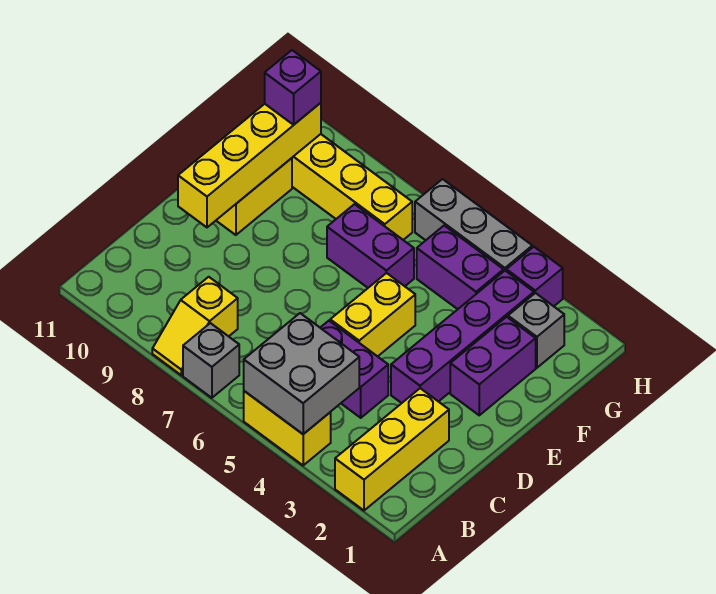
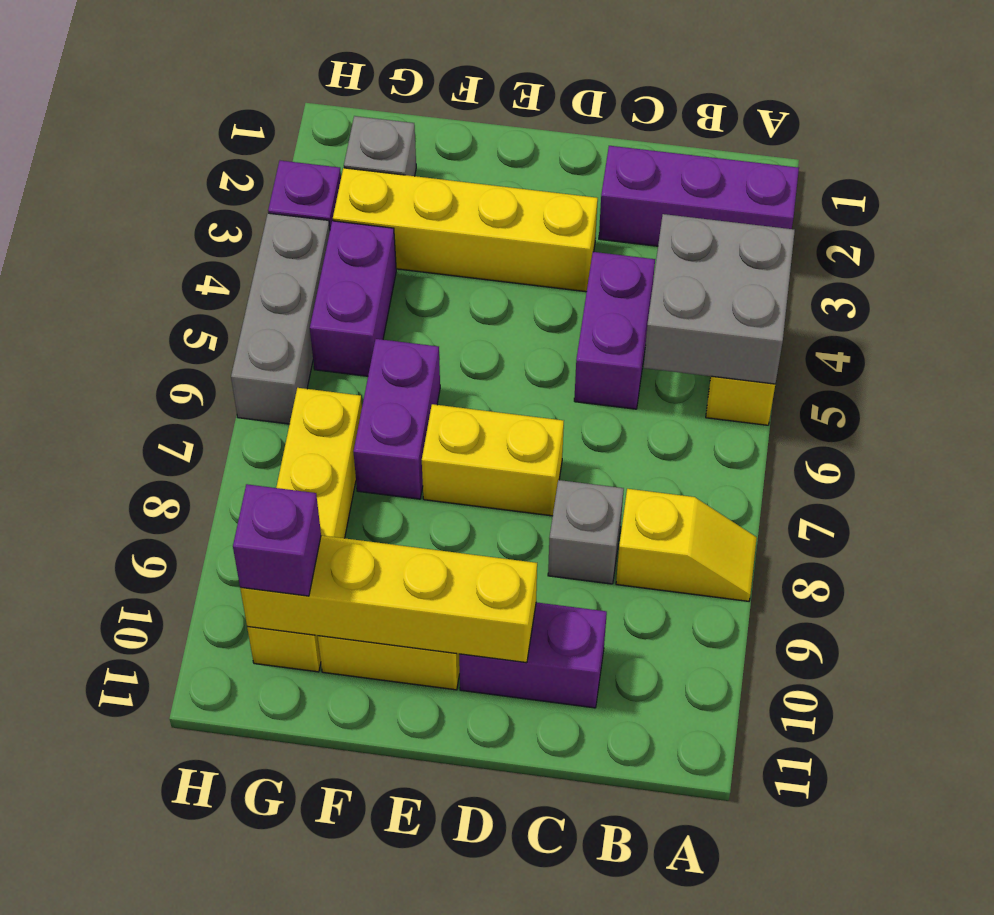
yellow brick A2:C2 level 1 -> purple brick A2:C2 level 1
grey brick A7 level 1 -> grey brick C8 level 1
purple brick D3:G3 level 1 -> yellow brick D3:G3 level 1
yellow brick D5:E5 level 1 -> yellow brick D7:E7 level 1
purple brick E2:F2 level 1 -> purple brick C10:D10 level 1

